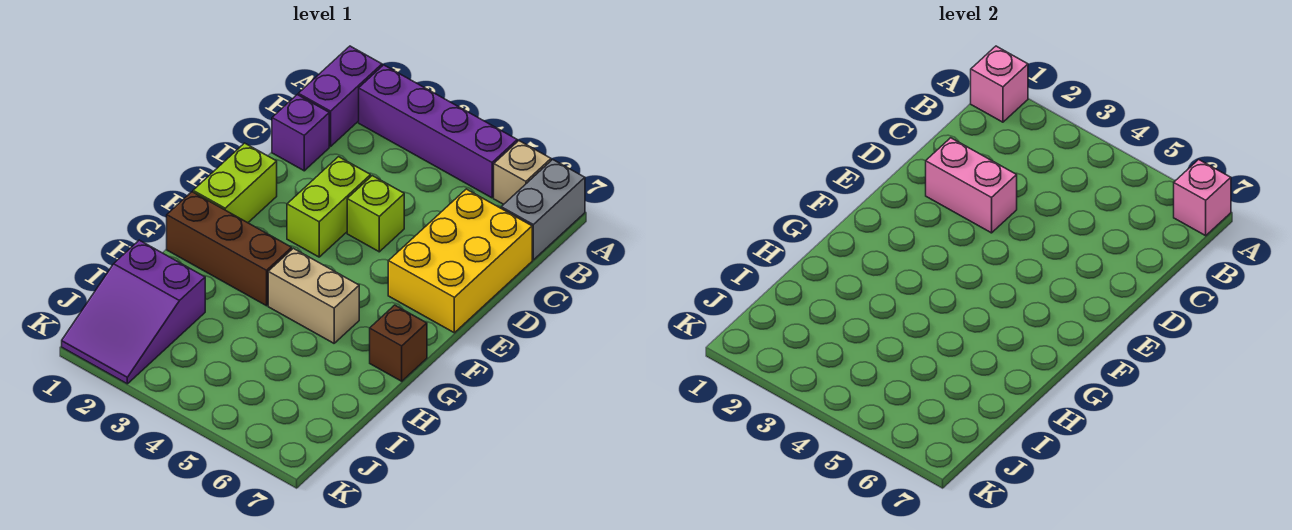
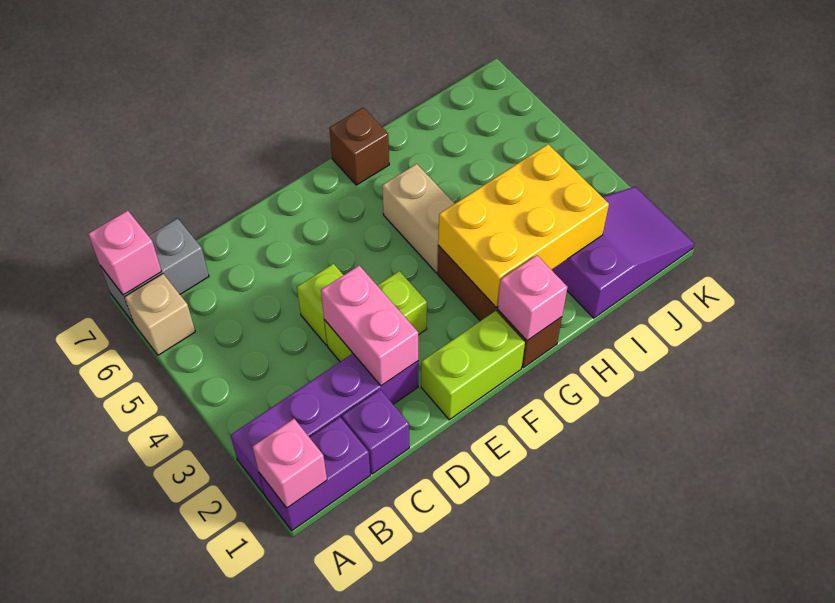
purple brick A2:A5 level 1 -> purple brick A2:D2 level 1
yellow brick C6:E7 level 1 -> yellow brick G2:I3 level 2
none -> pink brick G1 level 2

